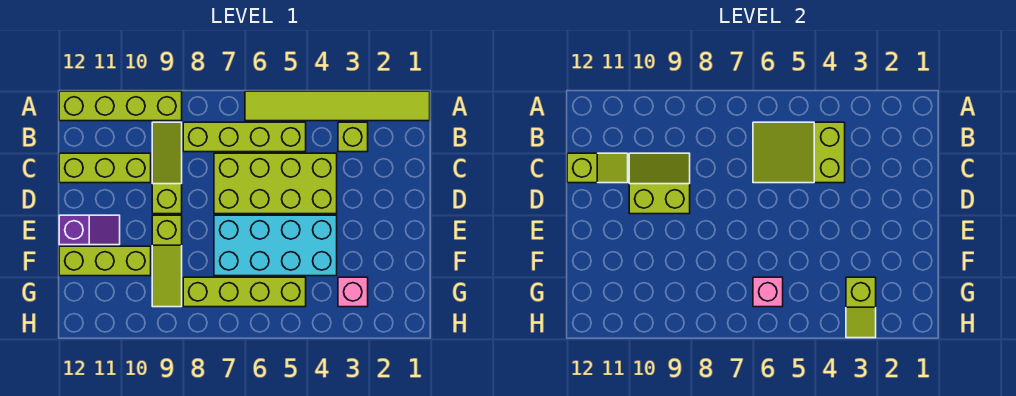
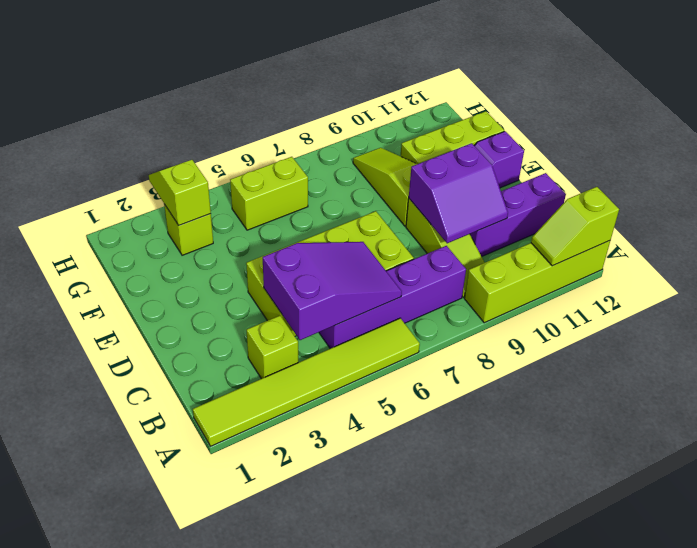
lime slope B4:C6 level 2 top 4 -> purple slope B4:C6 level 2 top 4
lime brick B5:B8 level 1 -> purple brick B5:B8 level 1
lime slope C9:D10 level 2 top D -> purple slope C9:D10 level 2 top D
lime brick C10:C12 level 1 -> purple brick C10:C12 level 1
lime slope C11:C12 level 2 top 12 -> lime slope A11:A12 level 2 top 12
cyan brick E4:F7 level 1 -> none
pink brick G3 level 1 -> lime brick G3 level 1
lime brick G5:G8 level 1 -> lime brick G5:G6 level 1
pink brick G6 level 2 -> none

